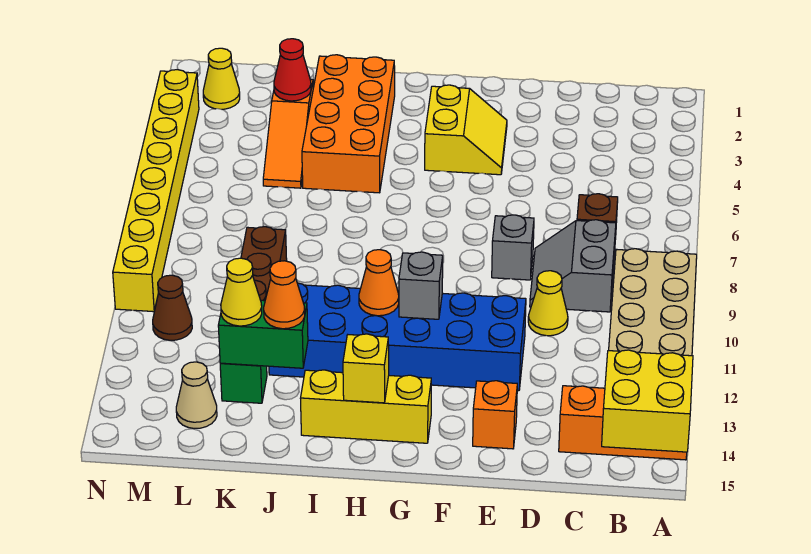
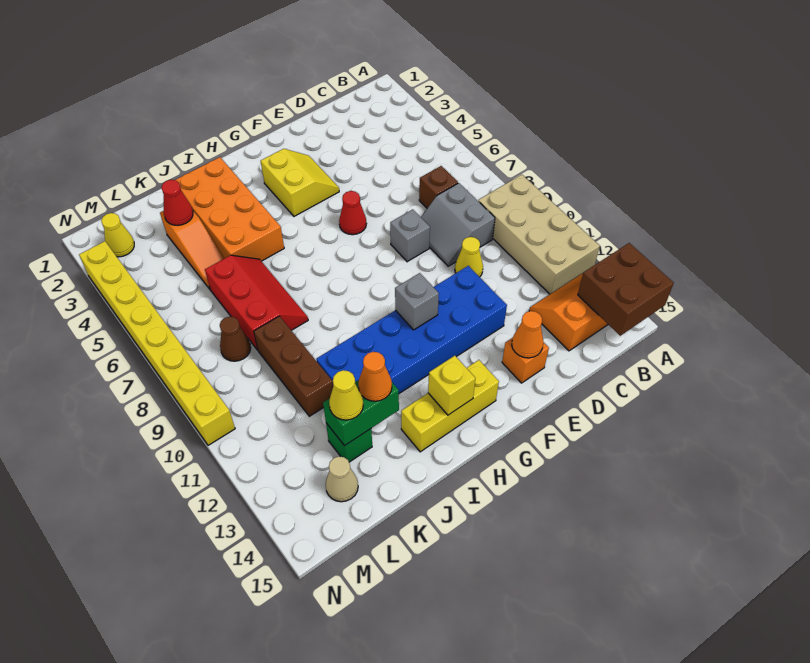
yellow brick A14:B15 level 2 -> brown brick A14:B15 level 2
none -> red cone F6 level 1
orange cone H11 level 2 -> orange cone E14 level 2
none -> red slope J6:K8 level 1 top K
brown cone M11 level 1 -> brown cone L8 level 1

